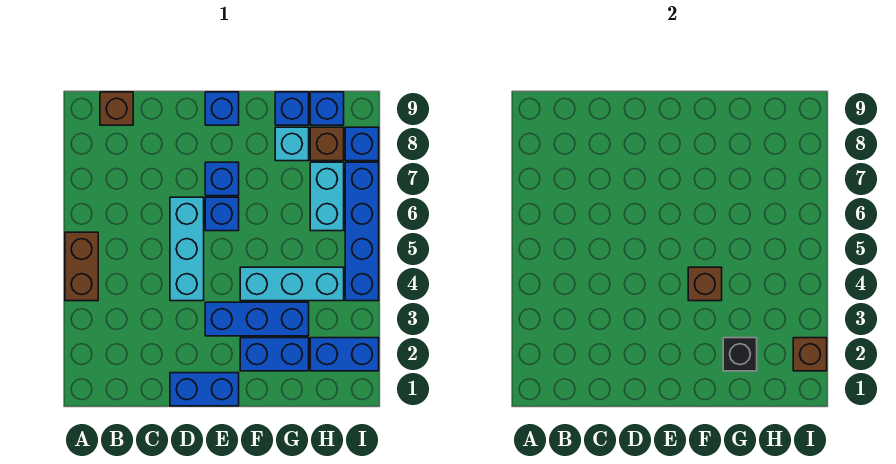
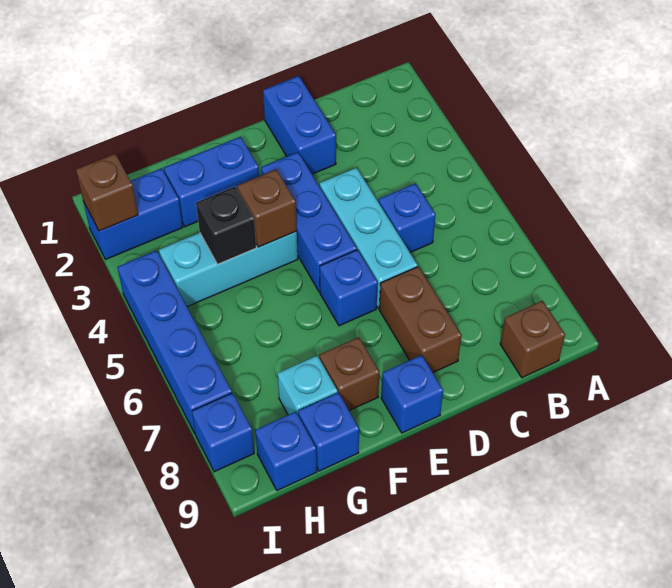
brown brick A4:A5 level 1 -> brown brick D7:D8 level 1
blue brick D1:E1 level 1 -> blue brick D1:D2 level 1
blue brick E3:G3 level 1 -> blue brick E3:E5 level 1
blue brick E7 level 1 -> blue brick C5 level 1
black brick G2 level 2 -> black brick G4 level 2
cyan brick H6:H7 level 1 -> none
brown brick H8 level 1 -> brown brick F8 level 1

